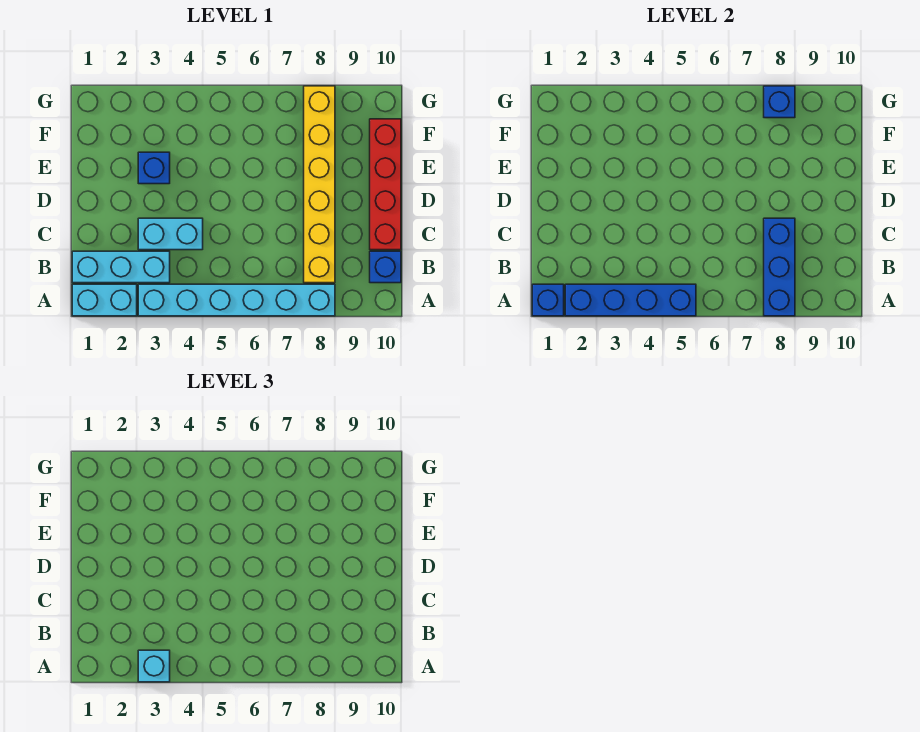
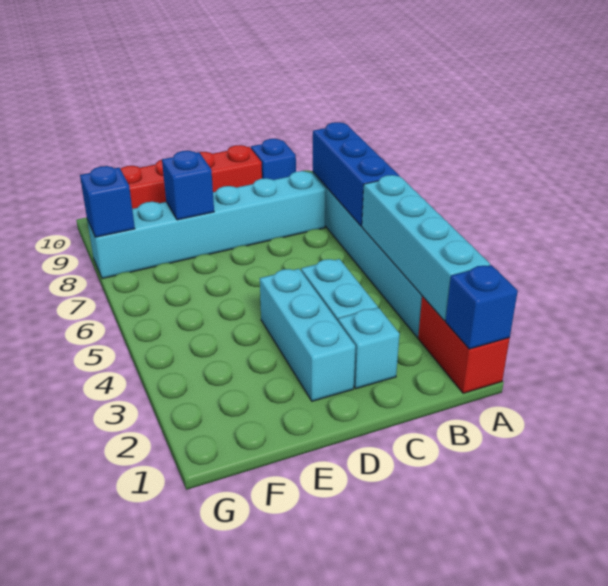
cyan brick A1:A2 level 1 -> red brick A1:A2 level 1
blue brick A2:A5 level 2 -> cyan brick A2:A5 level 2
cyan brick A3 level 3 -> cyan brick C2 level 1
blue brick A8:C8 level 2 -> blue brick A6:A8 level 2
cyan brick B1:B3 level 1 -> cyan brick D2:D4 level 1
yellow brick B8:G8 level 1 -> cyan brick B8:G8 level 1
blue brick E3 level 1 -> blue brick E8 level 2

